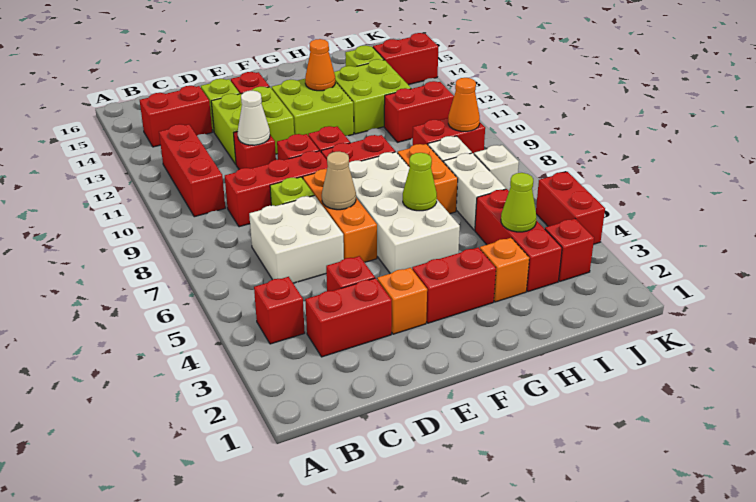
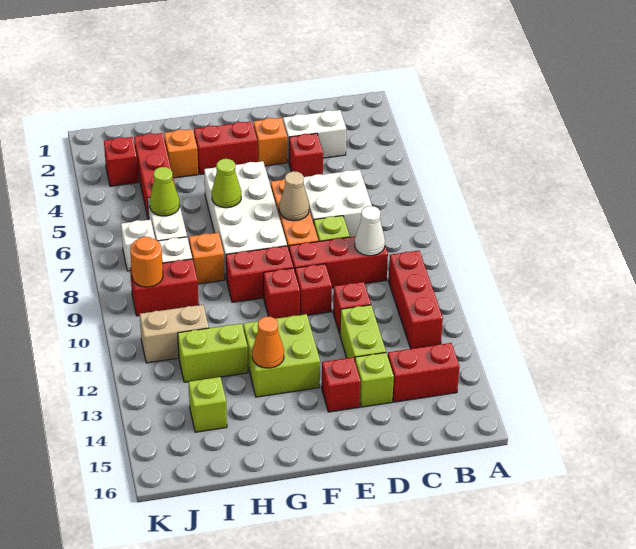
red brick B4 level 1 -> none
red brick C3:D3 level 1 -> white brick C3:D3 level 1
white cone D11 level 2 -> white cone C9 level 2
lime brick D12:E13 level 1 -> lime brick D12:D13 level 1
orange brick H7:H8 level 1 -> orange brick H8 level 1
lime brick H12:I13 level 1 -> lime brick H12:I12 level 1
lime cone I4 level 2 -> lime cone I6 level 2
red brick I11:J11 level 1 -> tan brick I11:J11 level 1
orange cone J9 level 2 -> orange round brick J9 level 2
red brick J14:K14 level 1 -> none
red brick K4:K5 level 1 -> none

